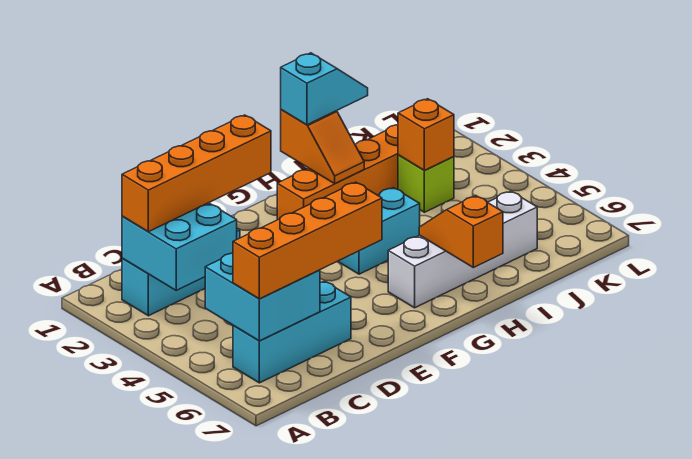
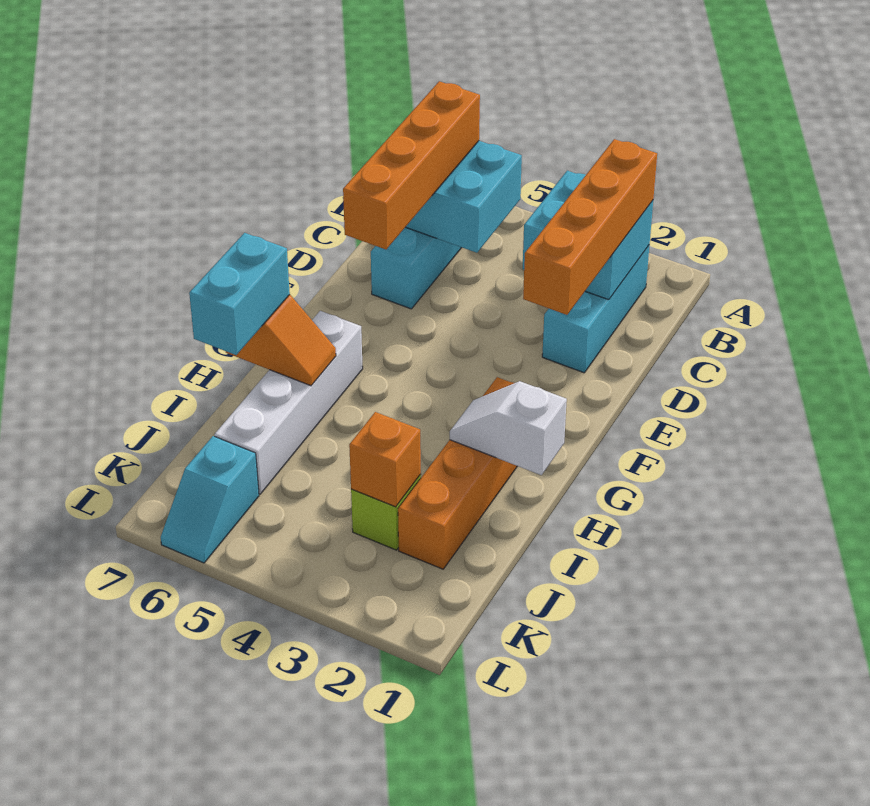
cyan brick G4:H4 level 1 -> cyan brick H7:I7 level 3
orange slope H1:H2 level 2 top 1 -> white slope H1:H2 level 2 top 1
cyan slope H1:I1 level 3 top H -> cyan slope K6:L6 level 1 top K

